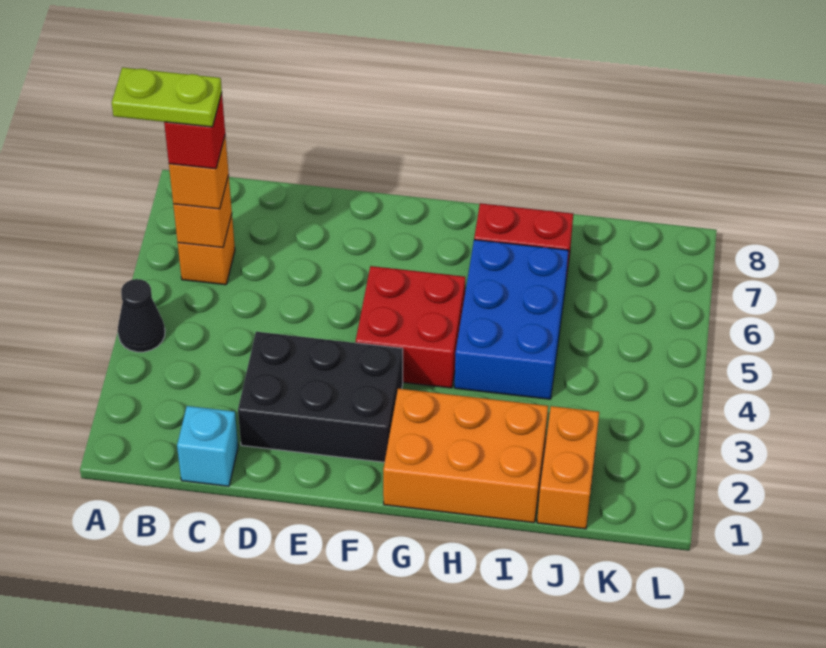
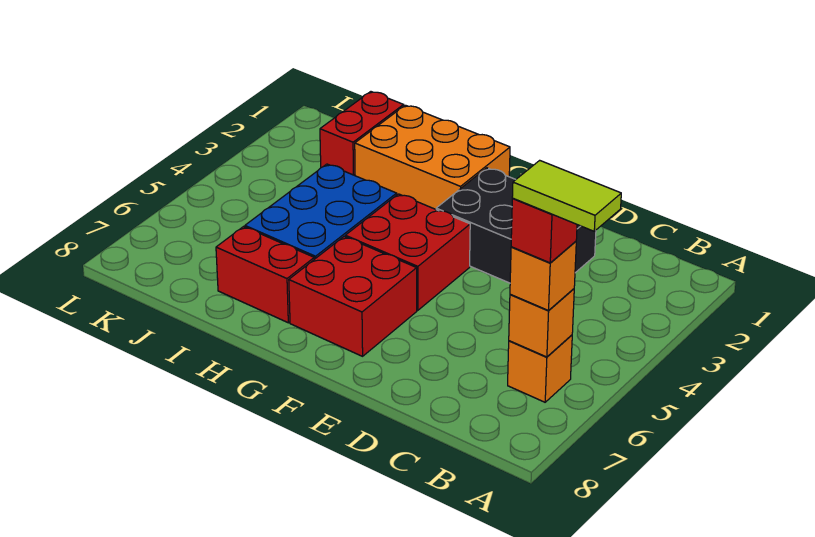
black cone A4 level 1 -> none
lime plate A6:B6 level 5 -> lime tile A6:B6 level 5
cyan brick C1 level 1 -> none
none -> red brick F6:G7 level 1
orange brick J1:J2 level 1 -> red brick J1:J2 level 1

